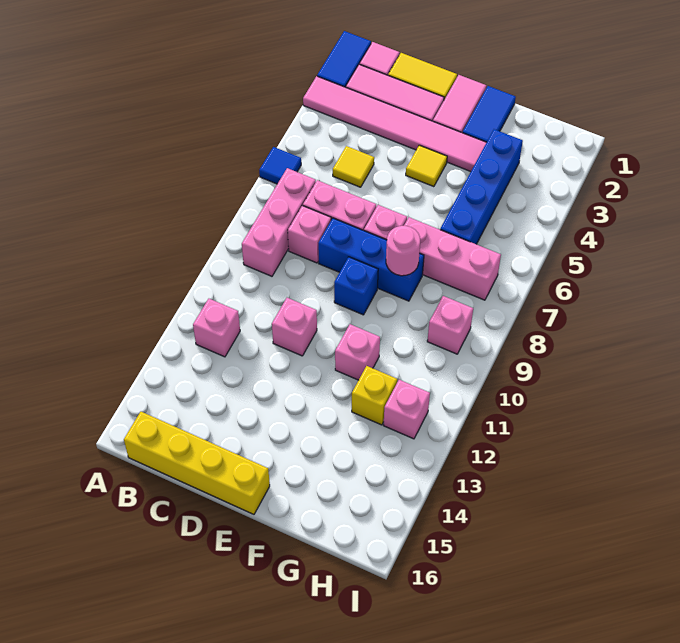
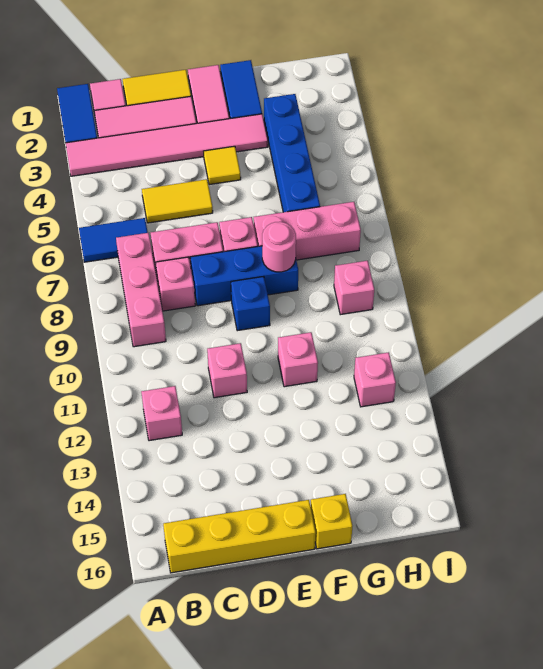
blue tile A6 level 1 -> blue tile A6:B6 level 1
yellow tile C5 level 1 -> yellow tile C5:D5 level 1
yellow brick G12 level 1 -> yellow brick F16 level 1

